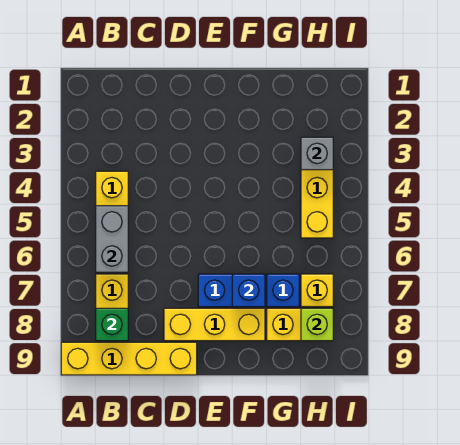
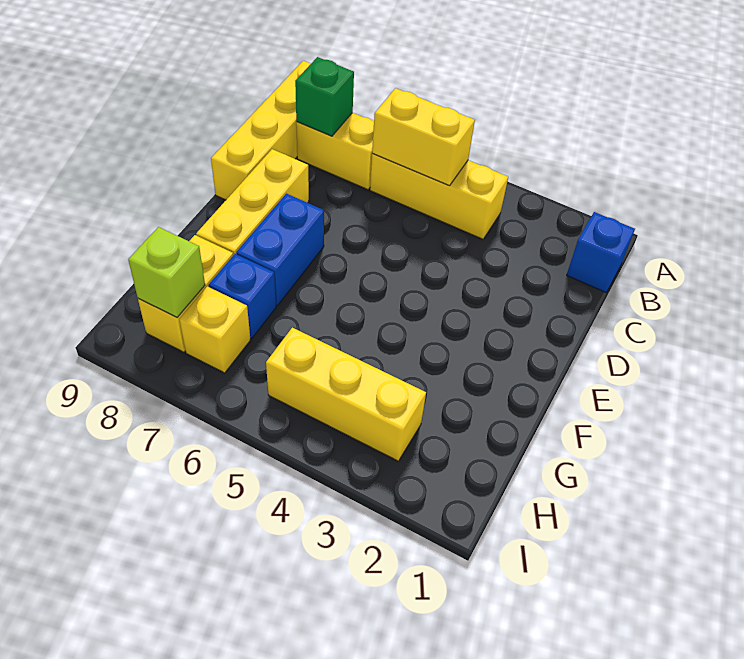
grey brick B5:B6 level 2 -> yellow brick B5:B6 level 2
blue brick F7 level 2 -> blue brick B1 level 1
grey brick H3 level 2 -> none

